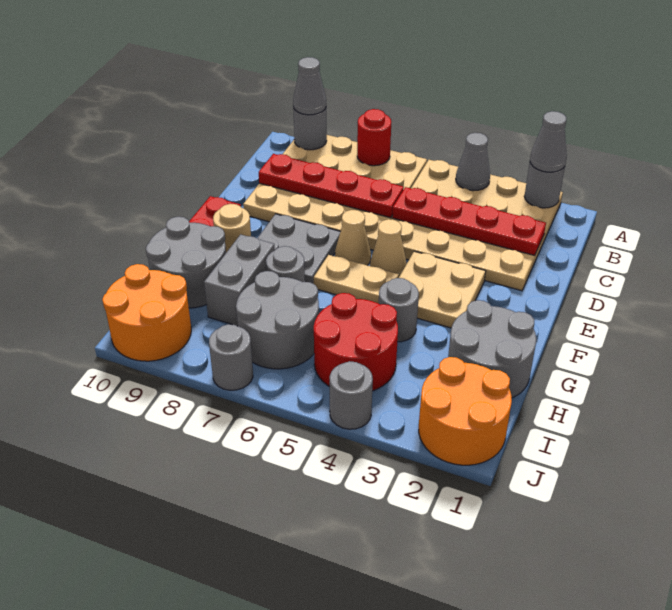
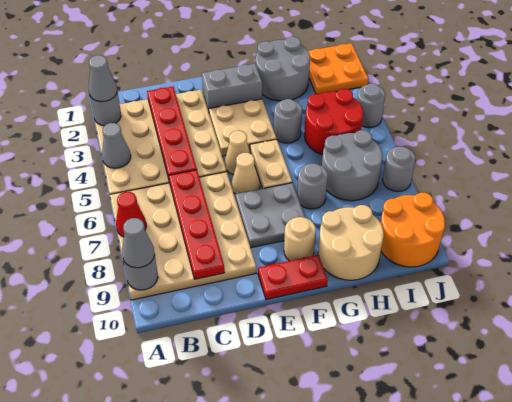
red round brick A7 level 2 -> red cone A7 level 2
grey brick G8:H8 level 1 -> grey brick E2:F2 level 1
grey round brick G9:H10 level 1 -> tan round brick G9:H10 level 1
orange round brick I1:J2 level 1 -> orange plate I1:J2 level 1

